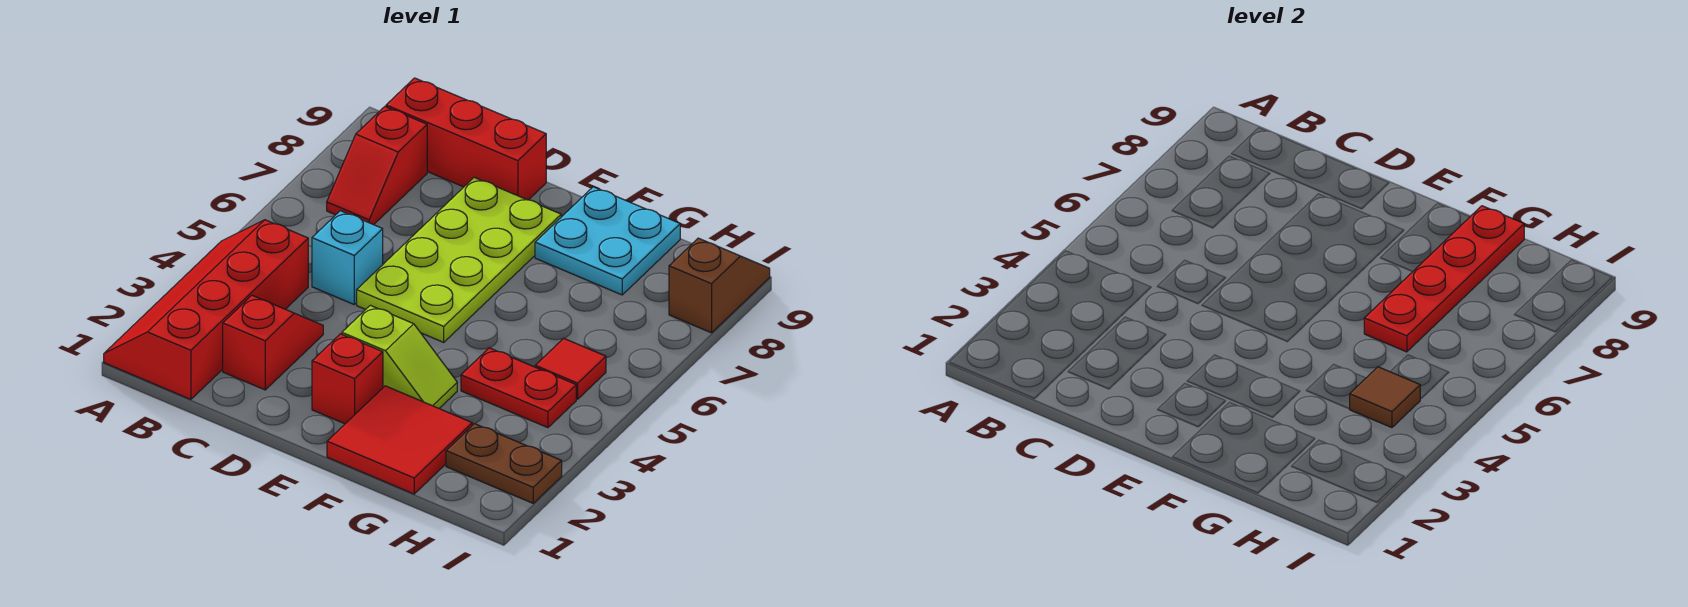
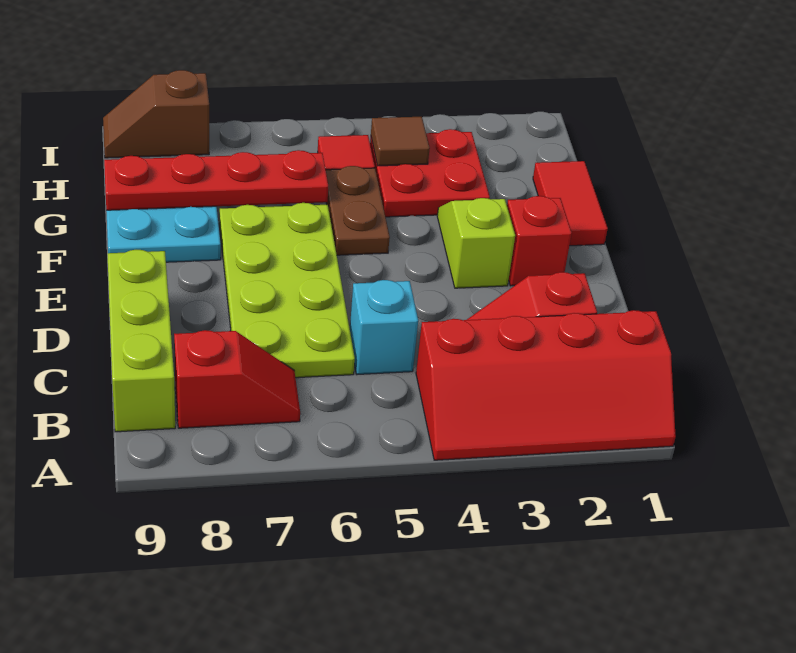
red brick B9:D9 level 1 -> lime brick B9:D9 level 1
lime plate D5:E8 level 1 -> lime plate C6:F7 level 1
red tile F1:G2 level 1 -> red tile F1:G1 level 1
red plate G4:H4 level 1 -> red plate G3:H4 level 1
brown plate H2:I2 level 1 -> brown plate F5:G5 level 1

